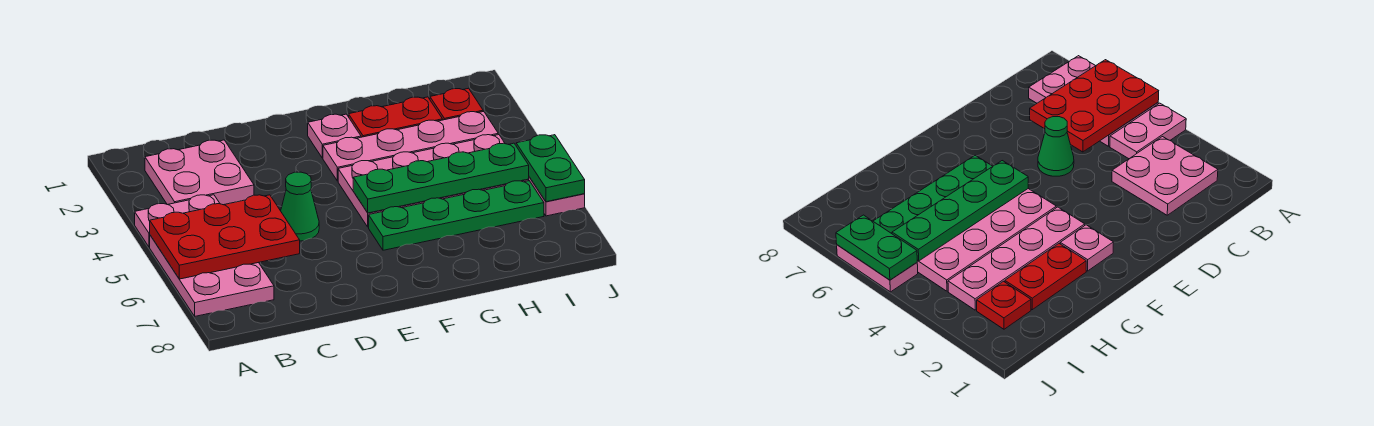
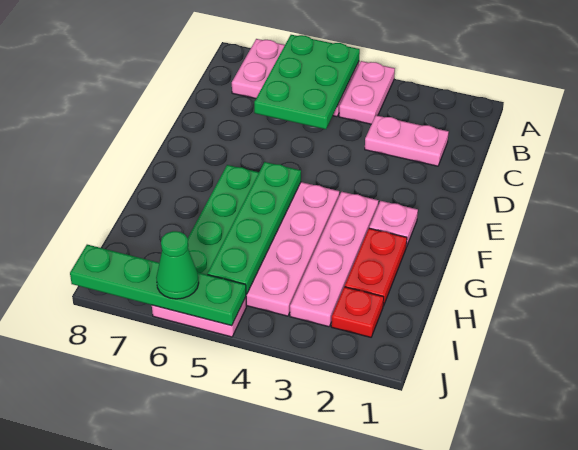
red plate A5:C6 level 2 -> green plate A5:C6 level 2
pink plate B2:C3 level 1 -> pink plate C2:C3 level 1
green cone D5 level 1 -> green cone J6 level 3
green plate J5:J6 level 2 -> green plate J5:J8 level 2

